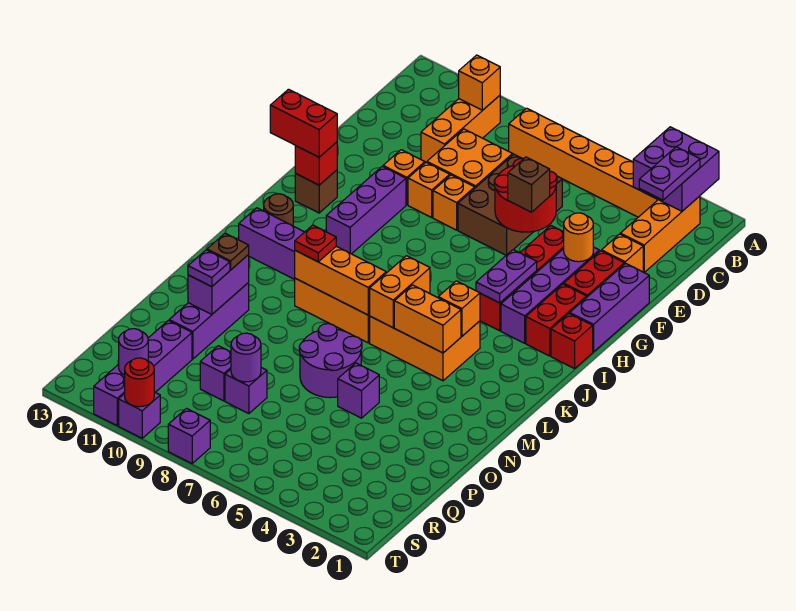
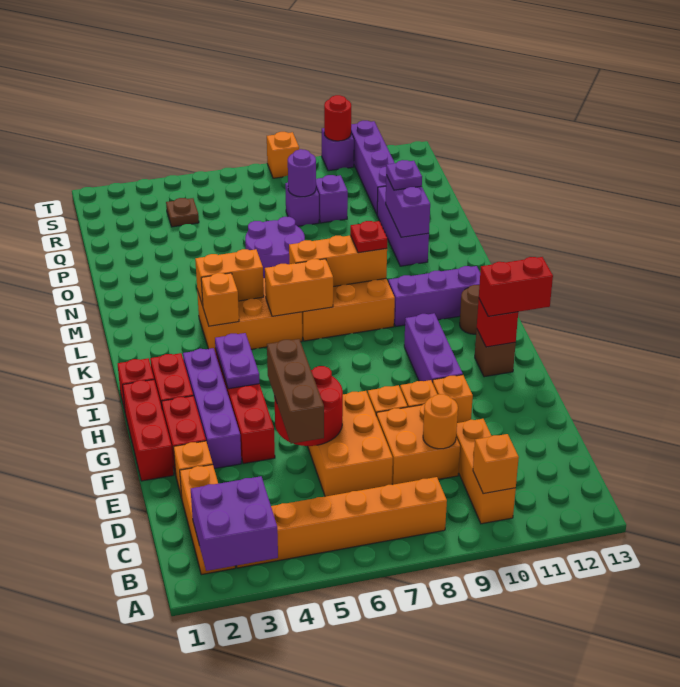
purple plate B2:C2 level 3 -> none
brown brick D6:F7 level 1 -> orange brick D6:F7 level 1
purple brick F1:H1 level 1 -> red brick F1:H1 level 1
orange round brick F3 level 2 -> orange round brick D9 level 2
brown brick F5 level 3 -> brown brick D5:F5 level 3
orange brick K6:L6 level 2 -> orange brick K6:K7 level 2
brown plate N11 level 3 -> brown plate R4 level 1
purple brick O5 level 1 -> none
purple round brick S11 level 2 -> none
purple brick T8 level 1 -> orange brick T8 level 1

